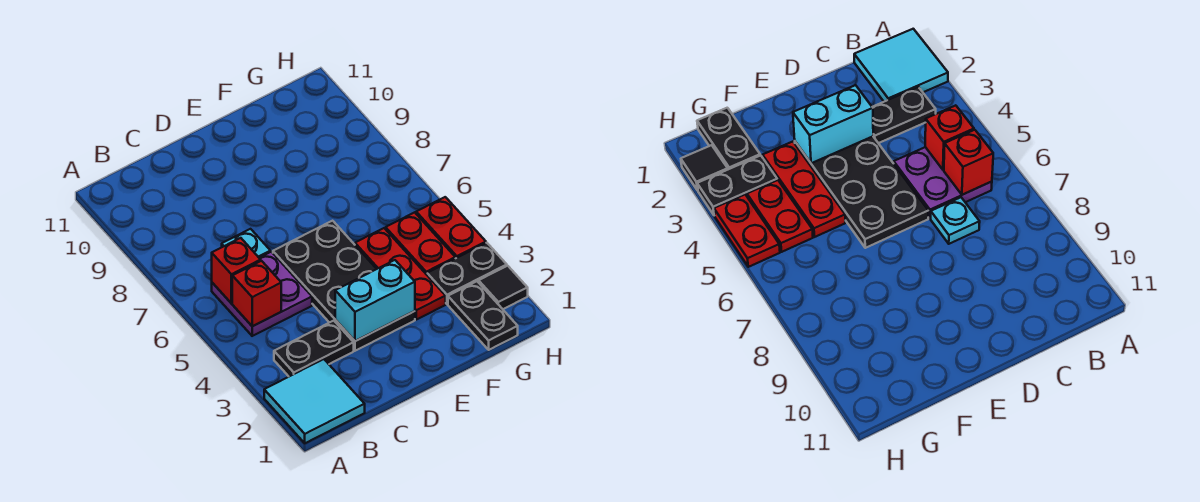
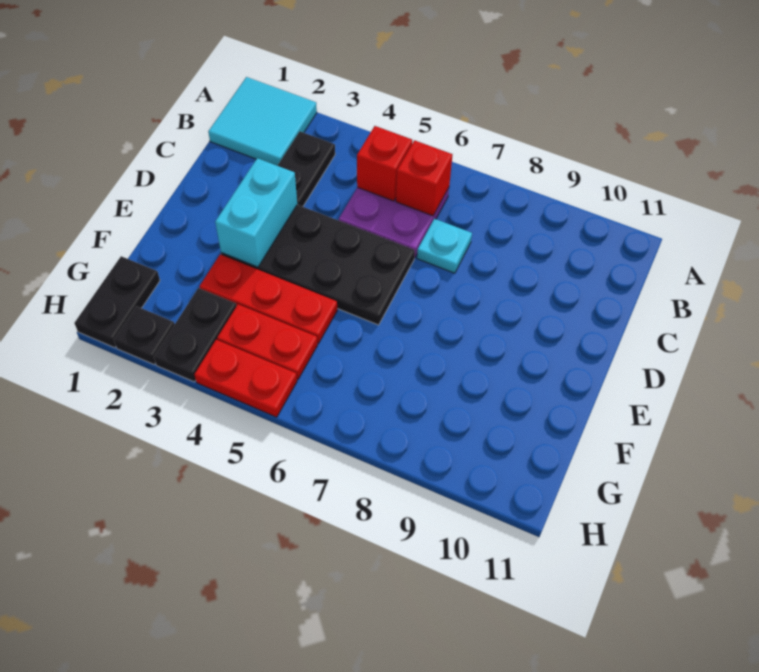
black plate G1:G2 level 1 -> black plate G1:H1 level 1
black tile H2 level 1 -> black plate H2 level 1

